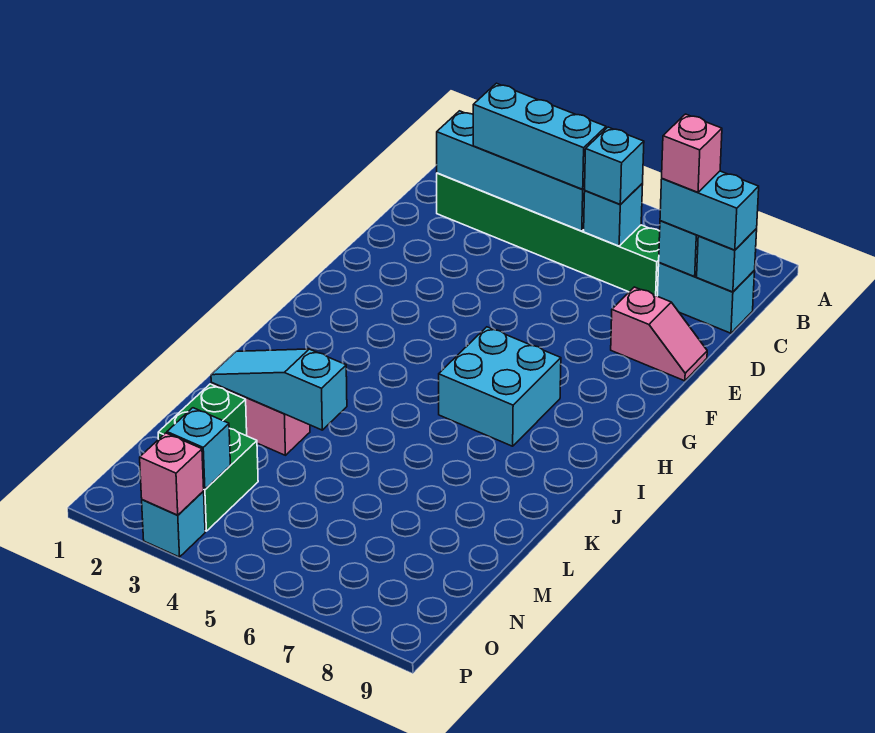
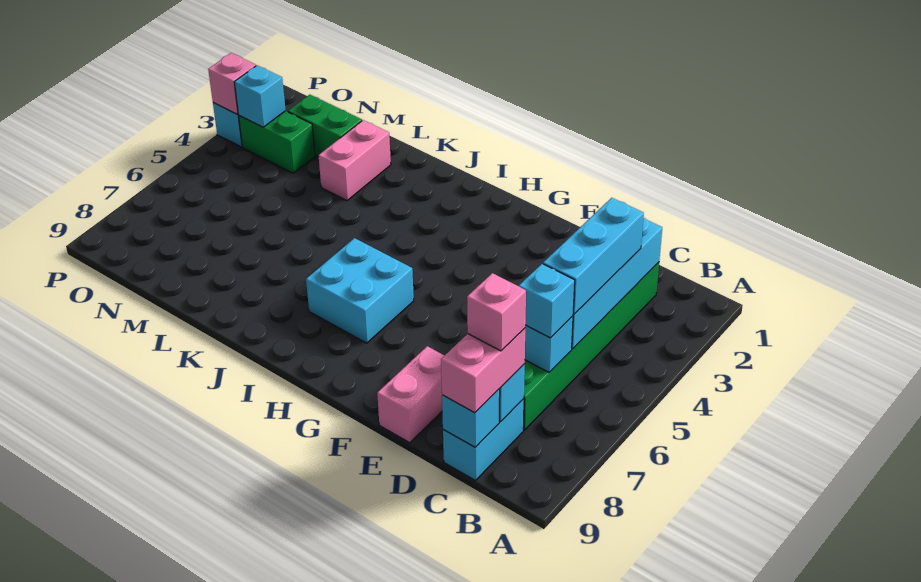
cyan brick C8:C9 level 3 -> pink brick C8:C9 level 3
pink slope E8:E9 level 1 top 8 -> pink brick E8:E9 level 1
cyan slope L2:L4 level 2 top 4 -> none

